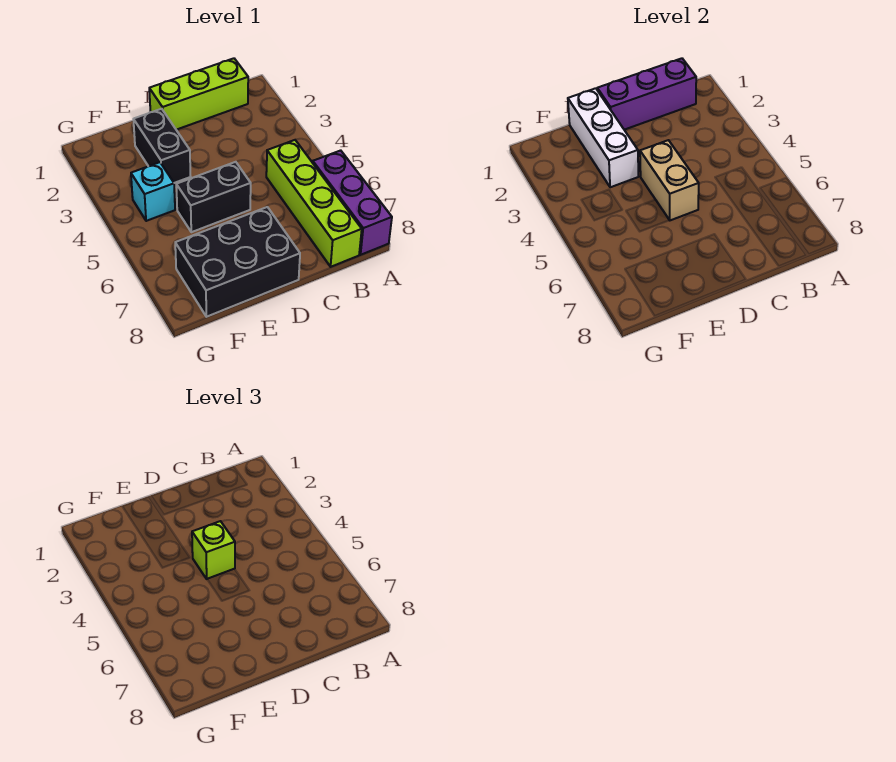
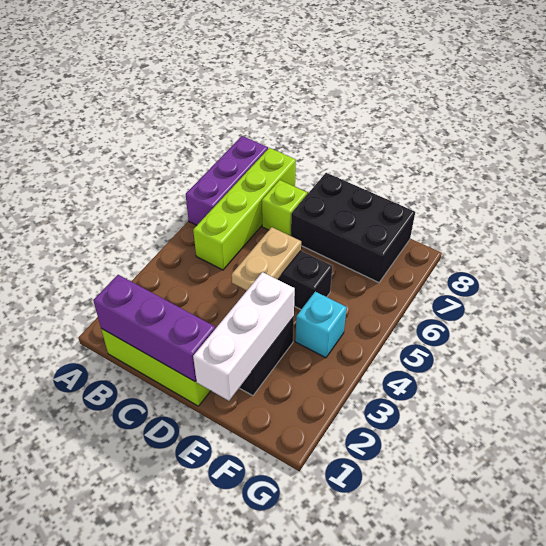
tan brick D4:D5 level 2 -> tan plate D4:D5 level 2
lime brick D4 level 3 -> lime brick C7 level 1

